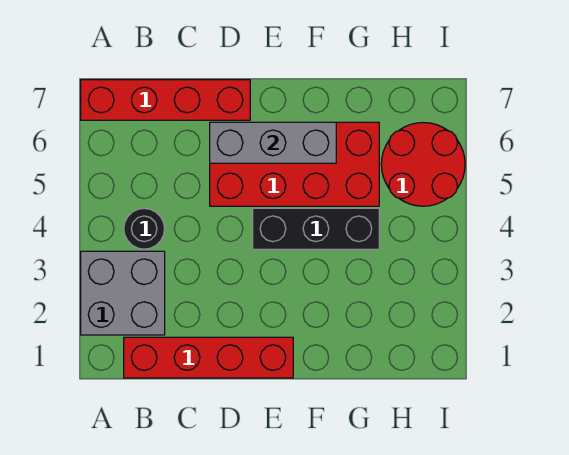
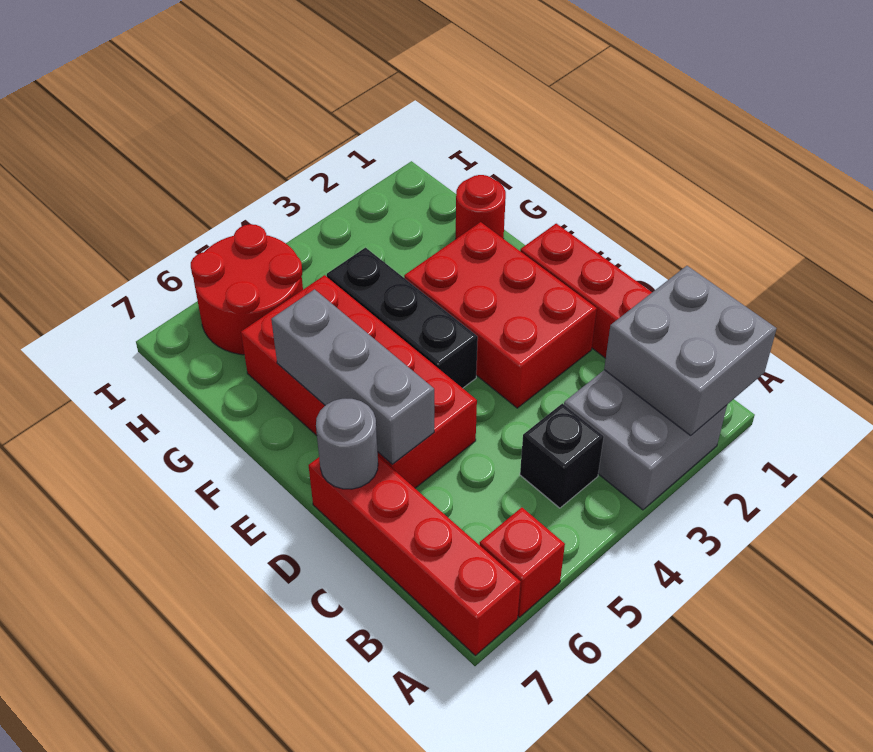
none -> grey brick A1:B2 level 2
none -> red brick A6 level 1
black round brick B4 level 1 -> black brick B4 level 1
none -> red brick D2:F3 level 1
none -> grey round brick D7 level 2
none -> red round brick G1 level 1

